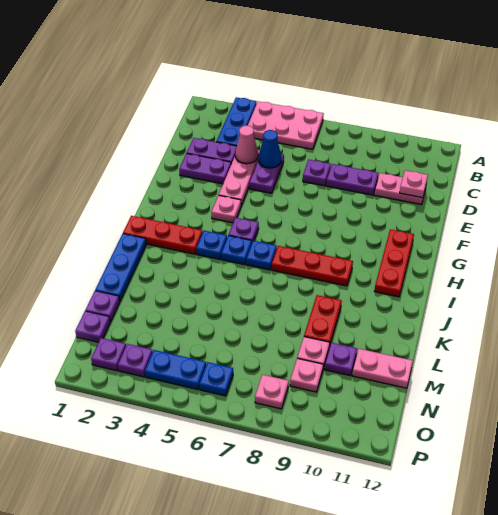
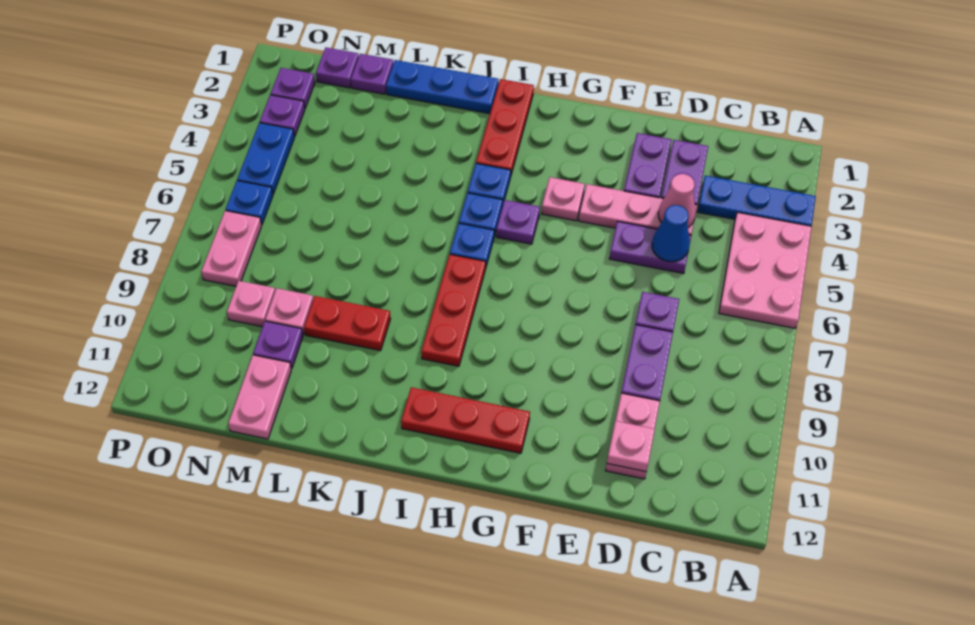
pink plate O8 level 1 -> pink plate O7:O8 level 1

